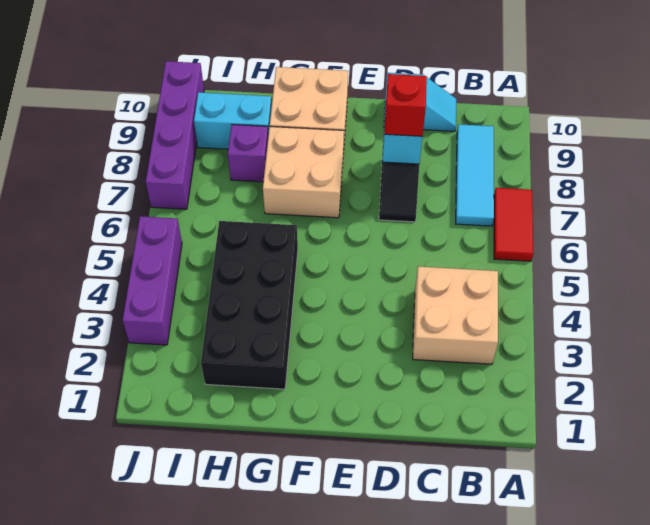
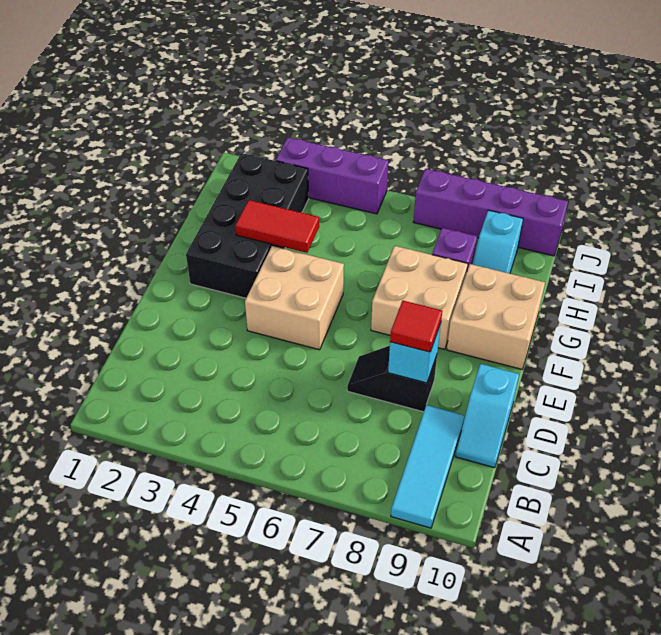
red tile A6:A7 level 1 -> red tile G3:G4 level 2
tan brick B3:C4 level 1 -> tan brick E4:F5 level 1
cyan tile B7:B9 level 1 -> cyan tile A9:C9 level 1
red brick D8 level 3 -> red tile D8 level 3
black brick G2:H5 level 1 -> black brick F2:I3 level 1
cyan brick H9:I9 level 1 -> cyan slope H9:I9 level 1 top I

